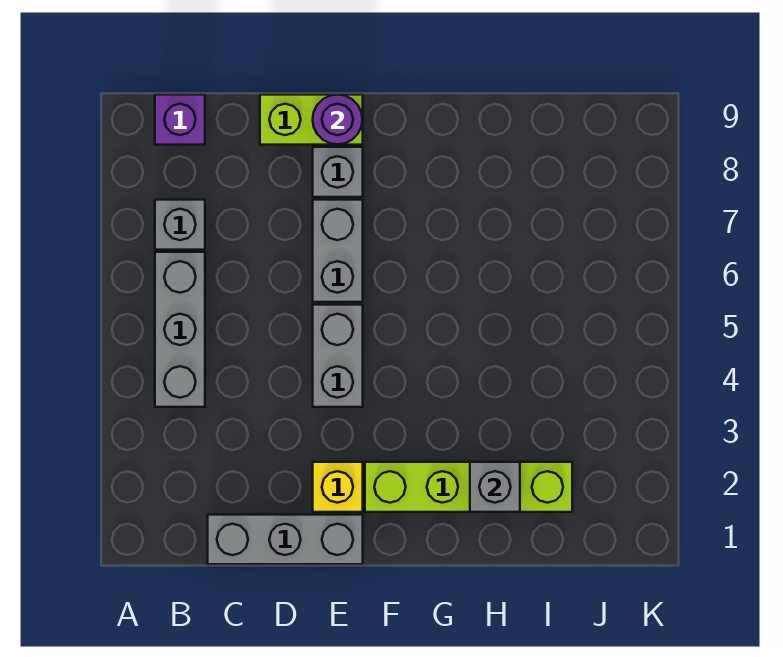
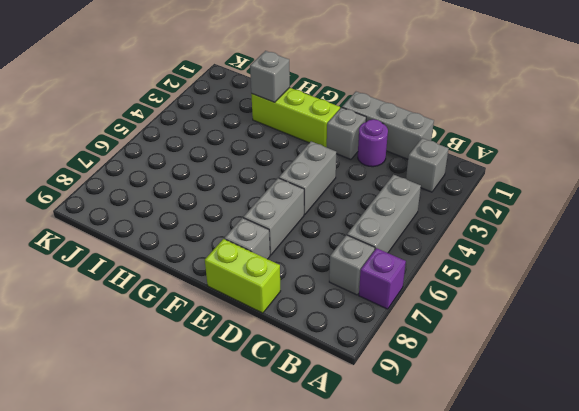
none -> grey brick B2 level 1
purple brick B9 level 1 -> purple brick A7 level 1
yellow brick E2 level 1 -> grey brick E2 level 1
purple round brick E9 level 2 -> purple round brick D2 level 1
lime brick F2:I2 level 1 -> lime brick F2:H2 level 1

